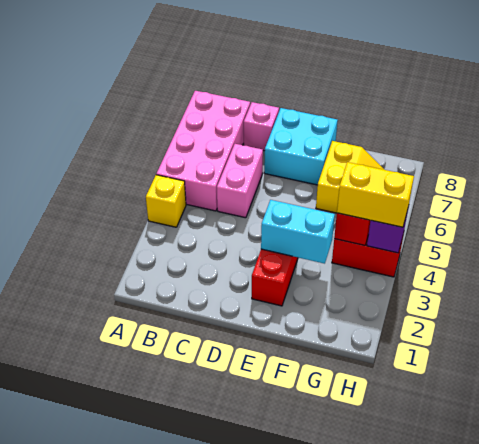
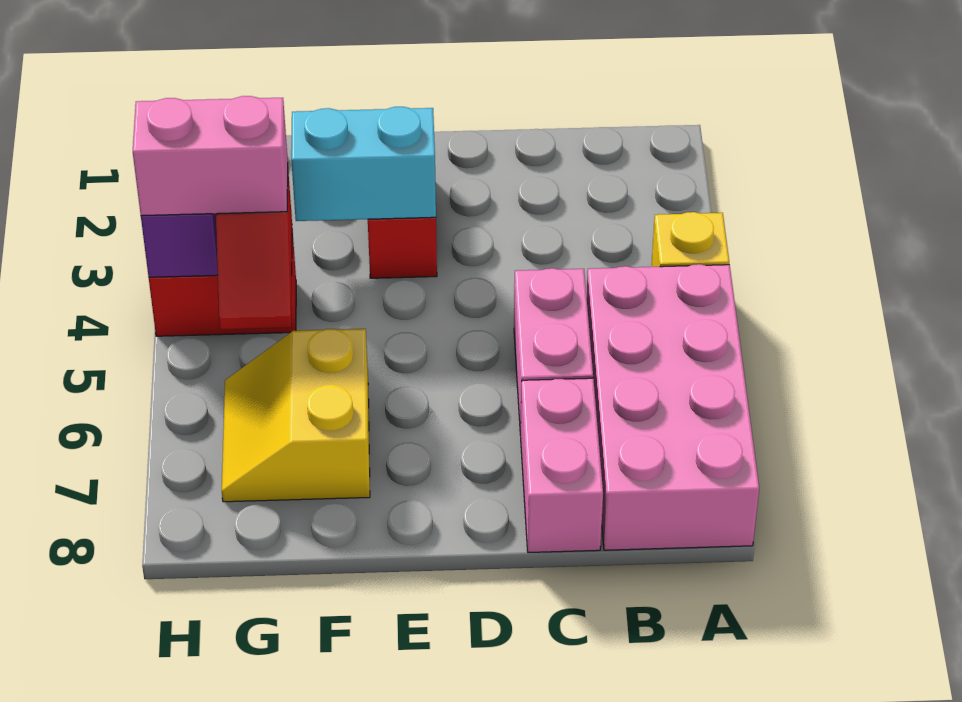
pink brick C8 level 1 -> pink brick C7:C8 level 1
cyan brick D7:E8 level 1 -> none
yellow brick G4:H4 level 3 -> pink brick G4:H4 level 3

